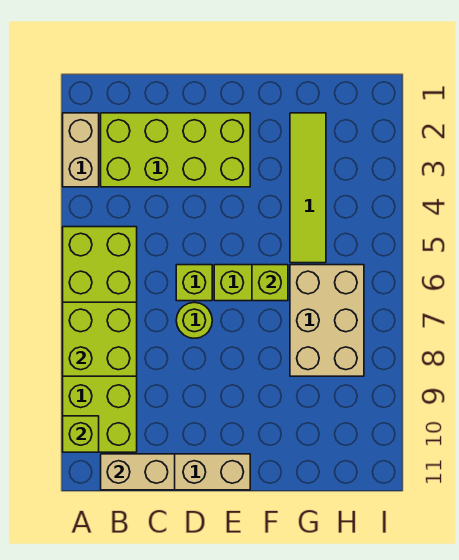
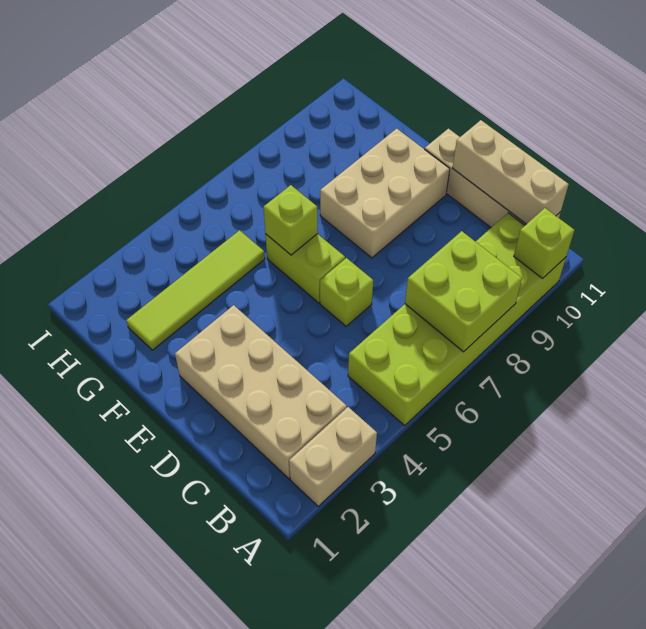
lime brick B2:E3 level 1 -> tan brick B2:E3 level 1
tan brick B11:C11 level 2 -> tan brick B11:D11 level 2
lime round brick D7 level 1 -> none
tan brick G6:H8 level 1 -> tan brick E8:F10 level 1

